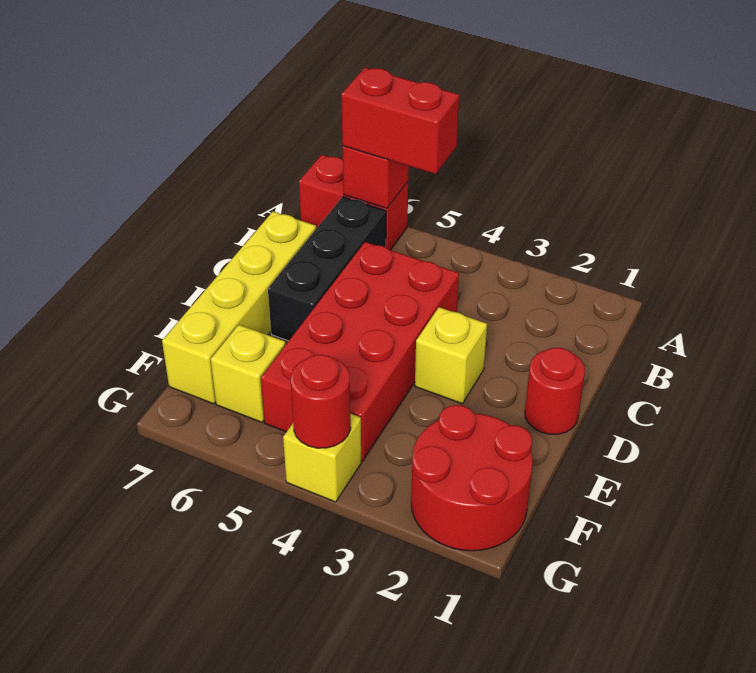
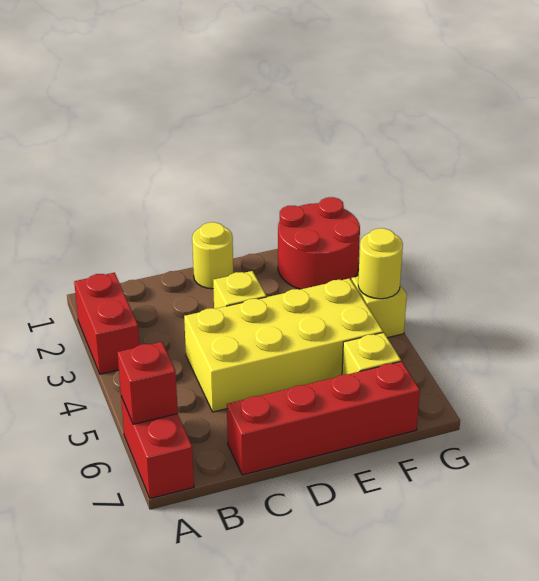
red brick A5:A6 level 3 -> red brick A2:A3 level 1
black brick B6:D6 level 1 -> none
red brick C4:F5 level 1 -> yellow brick C4:F5 level 1
yellow brick C7:F7 level 1 -> red brick C7:F7 level 1
red round brick D1 level 1 -> yellow round brick D1 level 1
red round brick G4 level 2 -> yellow round brick G4 level 2

